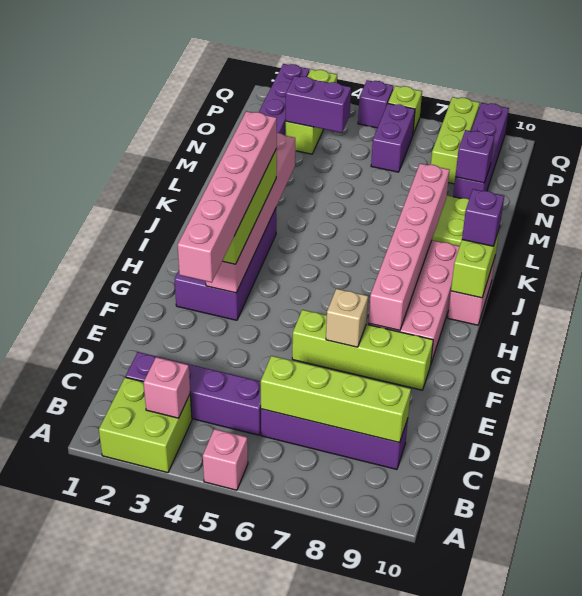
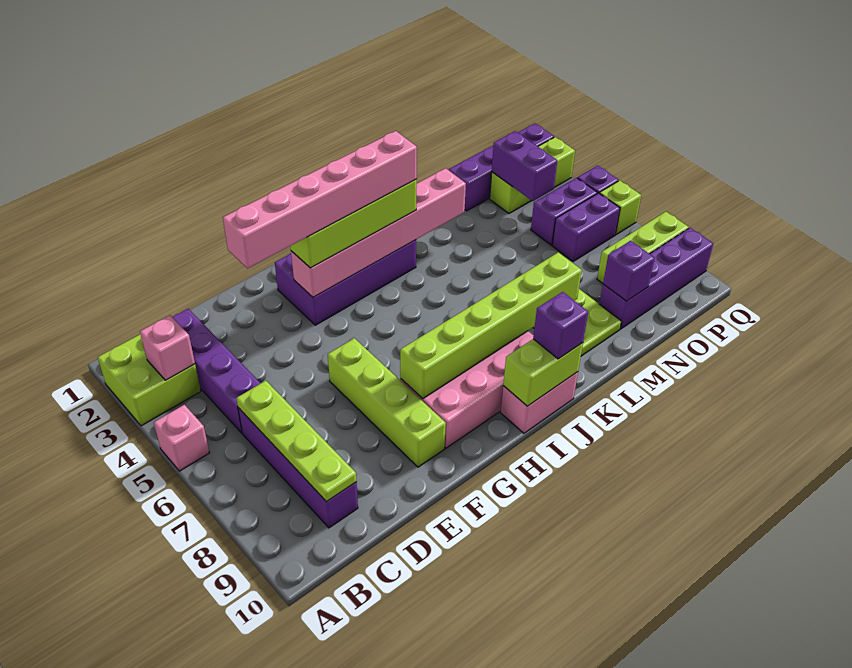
lime brick C6:C9 level 2 -> lime plate C6:C9 level 2
tan brick F7 level 2 -> none
pink brick G8:L8 level 2 -> lime brick G8:L8 level 2
none -> purple brick O5:P5 level 1

